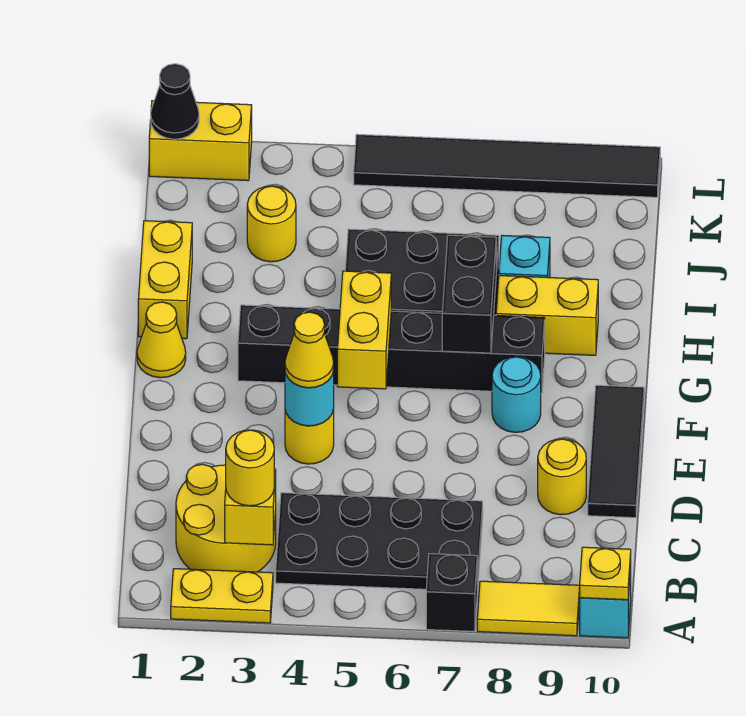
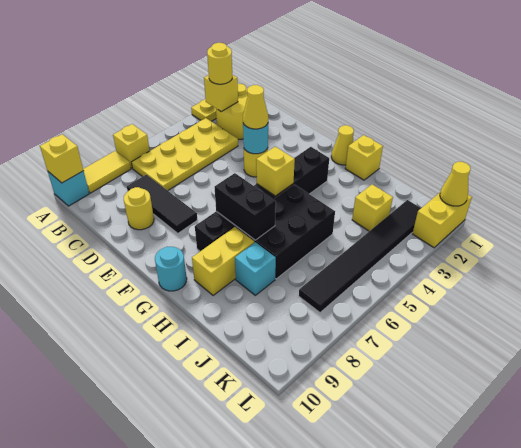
black brick A7 level 1 -> yellow brick A7 level 1
yellow plate A10 level 2 -> yellow brick A10 level 2
black plate B4:C7 level 1 -> yellow plate B4:C7 level 1
black tile D10:F10 level 1 -> black tile C8:E8 level 1
yellow brick F5:G5 level 2 -> yellow brick G5 level 2
cyan round brick F8 level 1 -> cyan round brick G10 level 1
yellow brick H1:I1 level 1 -> yellow brick H1 level 1
yellow round brick J3 level 1 -> yellow brick J3 level 1
black cone L1 level 2 -> yellow cone L1 level 2
black tile L5:L10 level 1 -> black tile K2:K7 level 1

